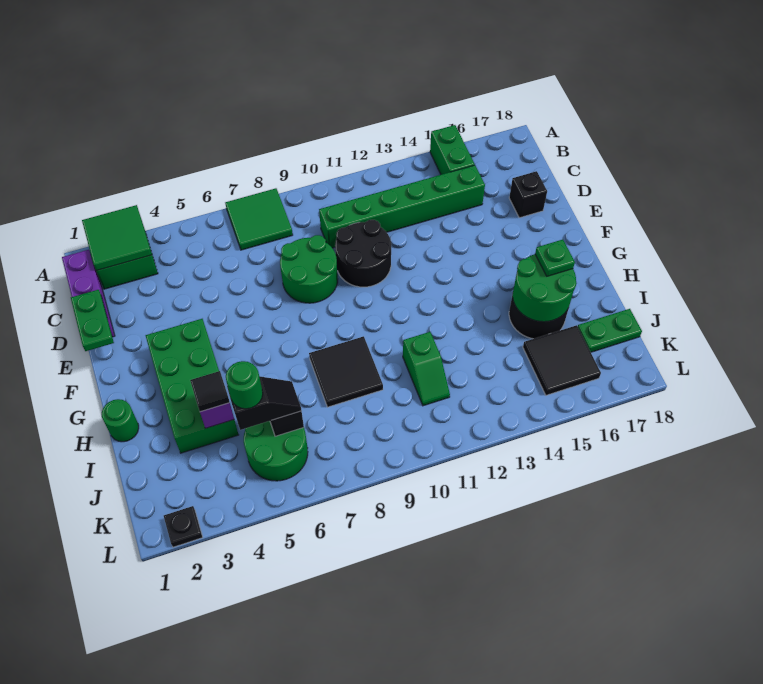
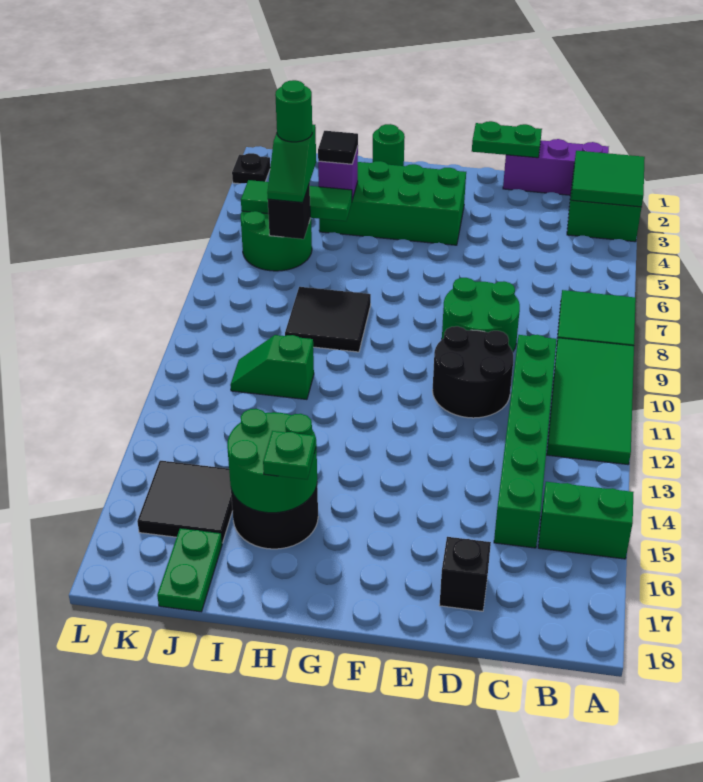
none -> green tile A9:B12 level 1
none -> green tile I5:K5 level 2
black slope J5:J6 level 3 top 5 -> green slope J5:J6 level 3 top 5

